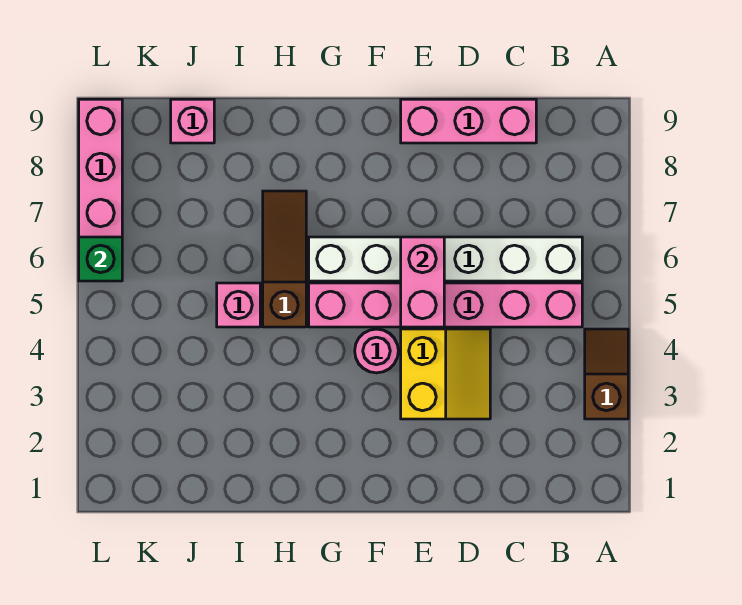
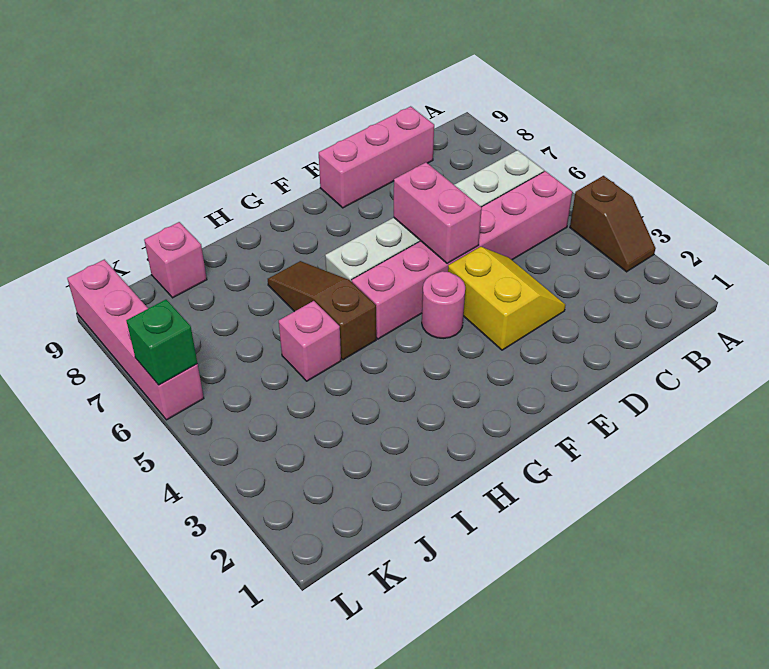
brown slope A3:A4 level 1 top 3 -> brown slope A3:A4 level 1 top 4

